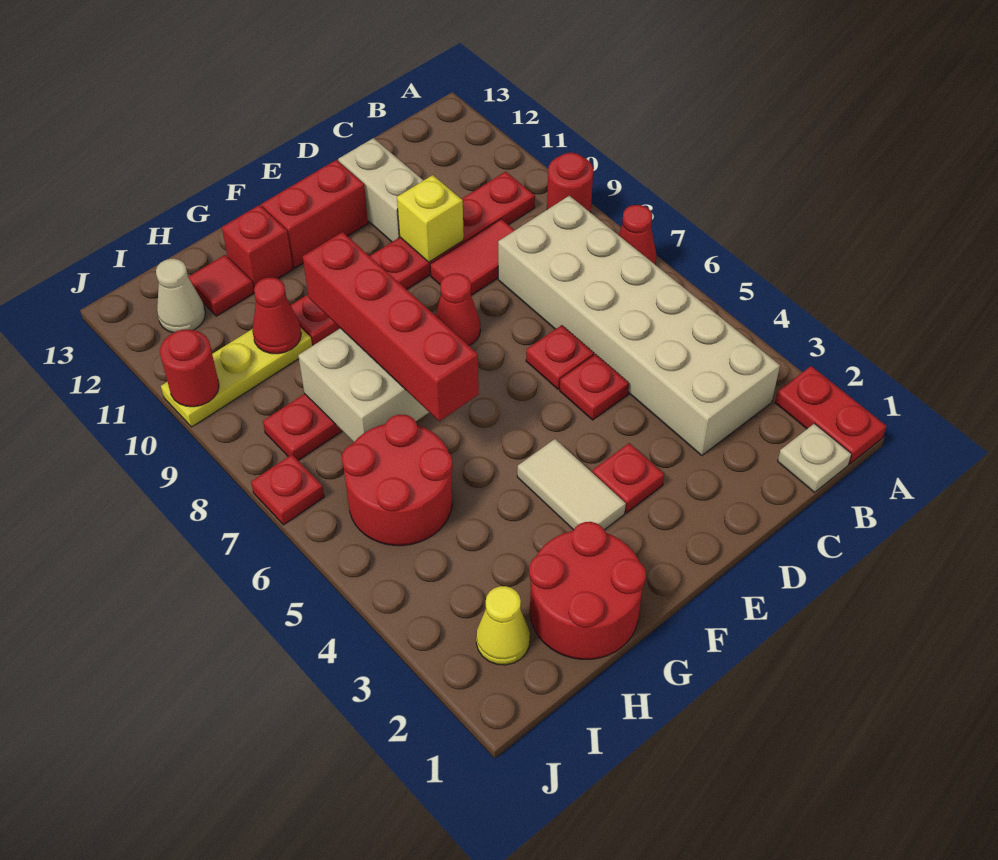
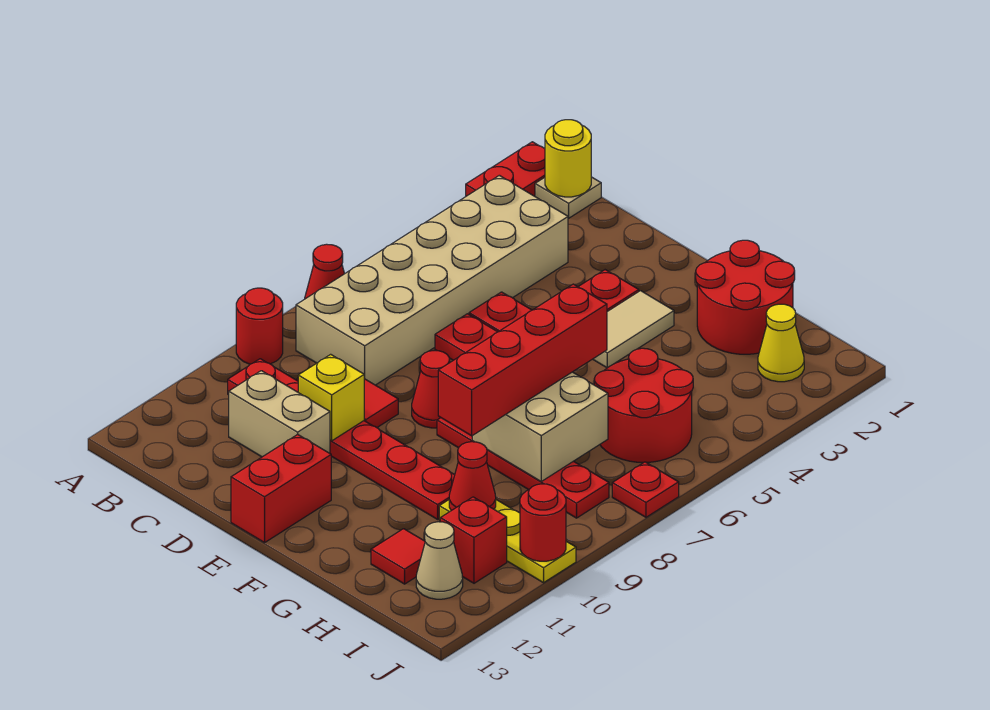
none -> yellow round brick B1 level 2
tan brick D11:D12 level 1 -> tan brick C11:D11 level 1
red brick E12:F12 level 1 -> red brick E12:E13 level 1
red brick G12 level 1 -> red brick I11 level 1

